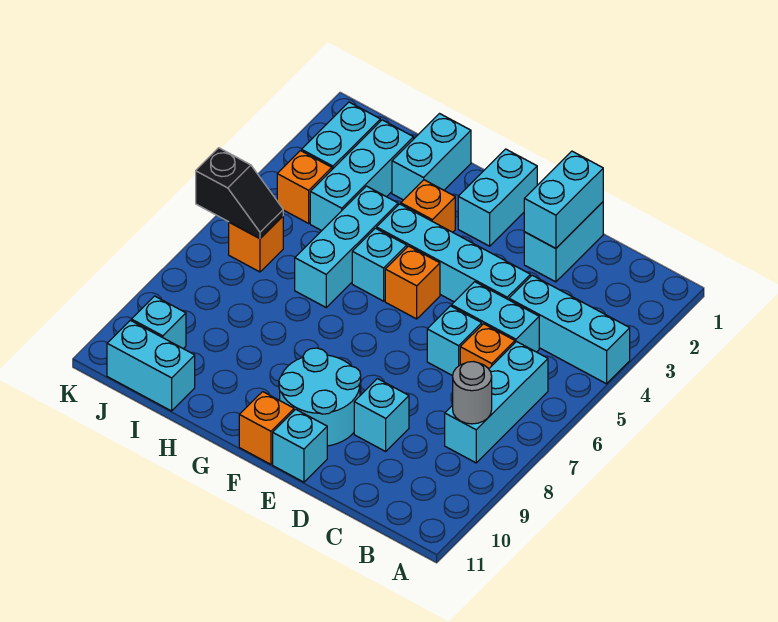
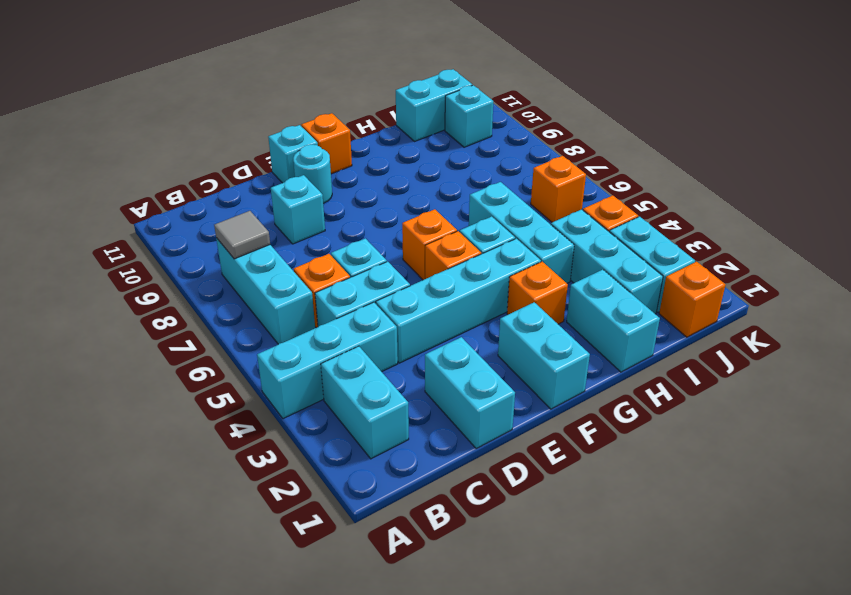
grey round brick B8 level 2 -> grey tile B8 level 2
cyan brick D1:D2 level 2 -> cyan brick B2:B3 level 1
cyan round brick E9:F10 level 1 -> cyan round brick E10 level 1
none -> orange brick F6 level 1
none -> orange brick J1 level 1
black slope J6:K6 level 2 top K -> none

